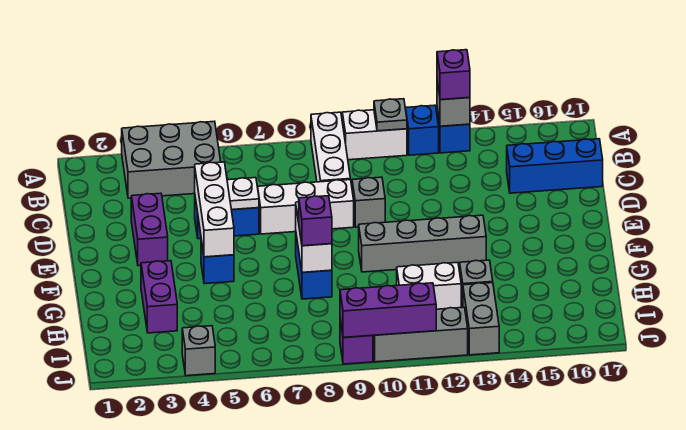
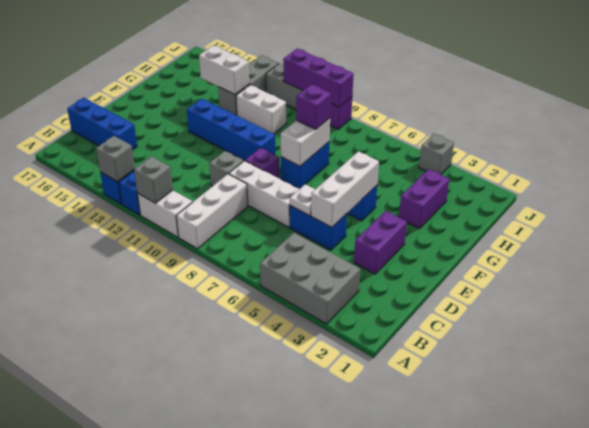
grey plate A11 level 2 -> grey brick A11 level 2
purple brick A13 level 3 -> purple brick E9 level 1
grey brick F10:F13 level 1 -> blue brick F10:F13 level 1
none -> white brick H13:H14 level 2

